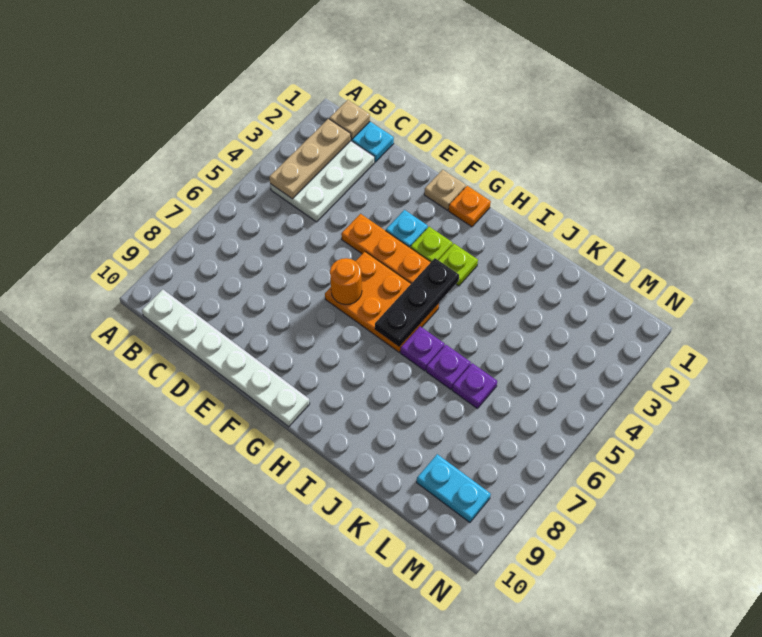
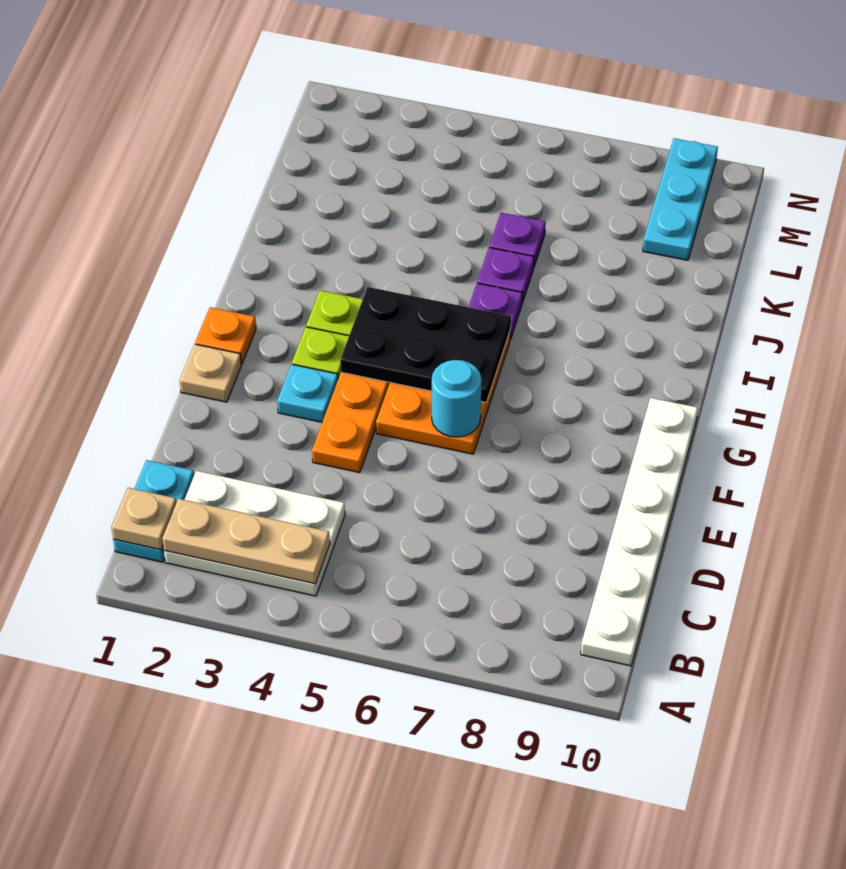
orange round brick F6 level 2 -> cyan round brick F6 level 2
black plate H4:H6 level 2 -> black plate G4:H6 level 2
cyan plate L9:M9 level 1 -> cyan plate L9:N9 level 1

